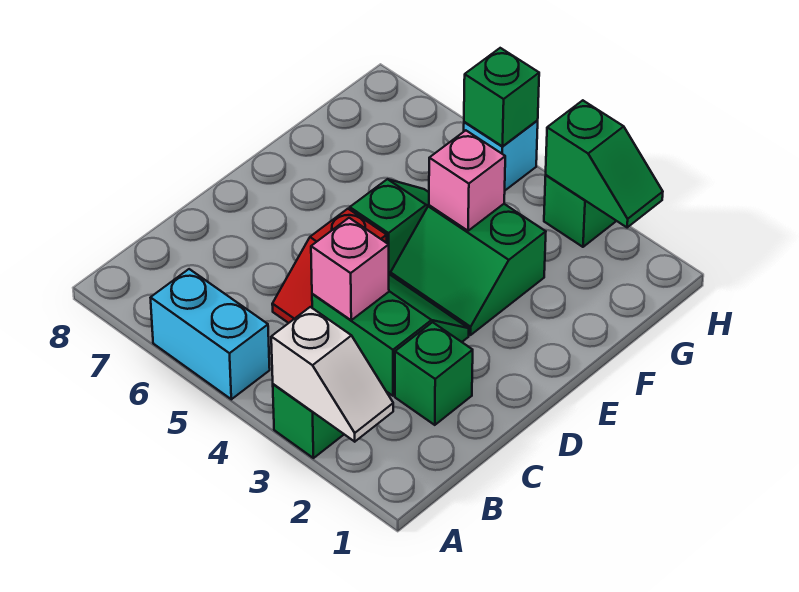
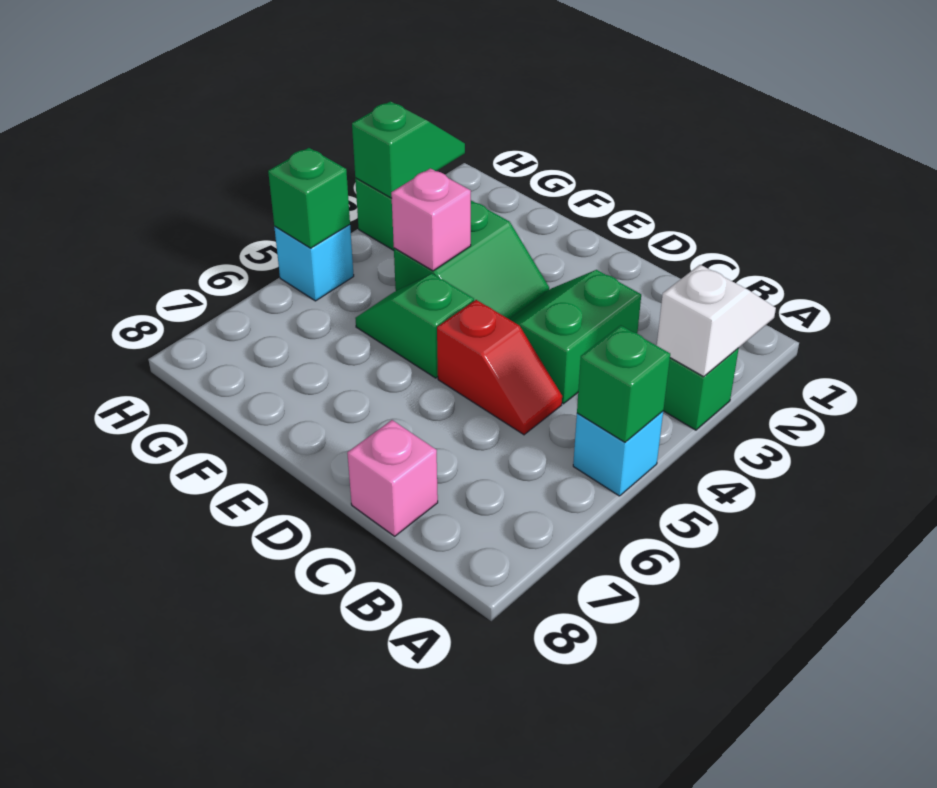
cyan brick A5:A6 level 1 -> cyan brick A5 level 1
green brick C2 level 1 -> green brick A5 level 2
pink brick C4 level 2 -> pink brick C8 level 1

